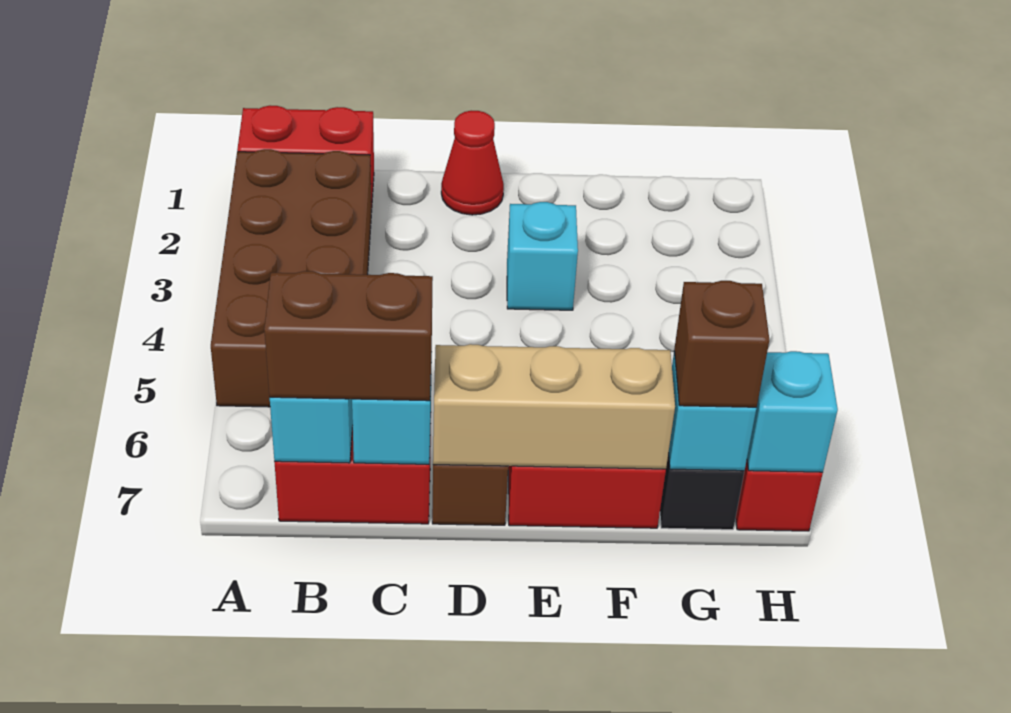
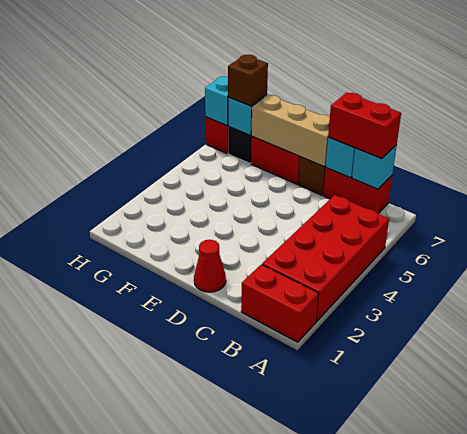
brown brick A2:B5 level 1 -> red brick A2:B5 level 1
brown brick B7:C7 level 3 -> red brick B7:C7 level 3
cyan brick E3 level 1 -> none

